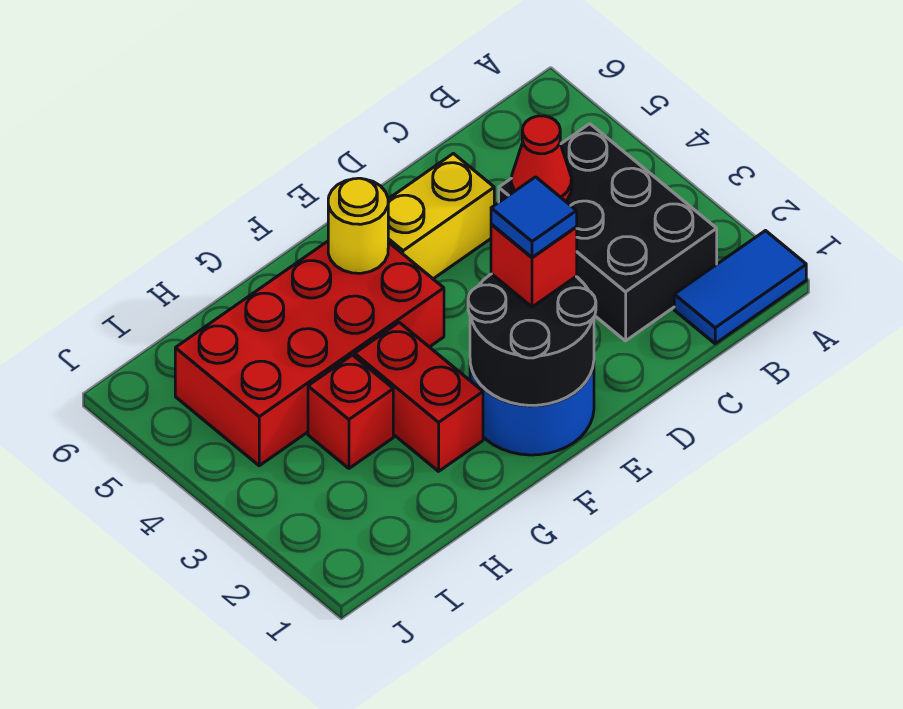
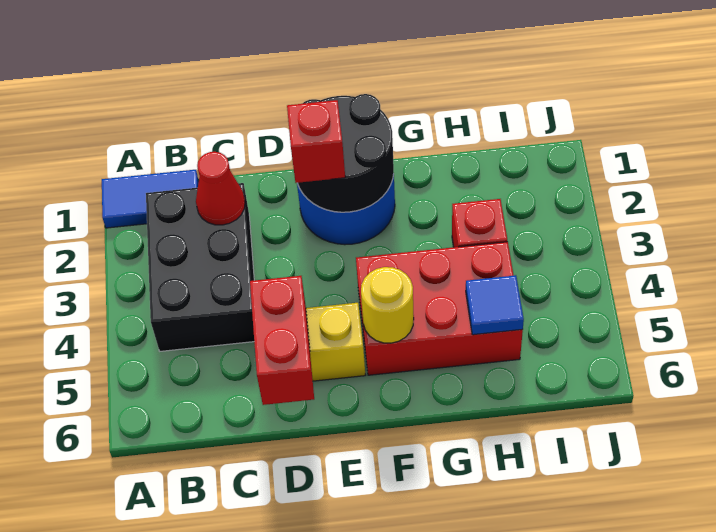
red cone C4 level 2 -> red cone C2 level 2
blue tile E2 level 4 -> blue tile H5 level 2
red brick F4:I5 level 1 -> red brick F4:H5 level 1
red brick G2:G3 level 1 -> red brick D5:D6 level 2

